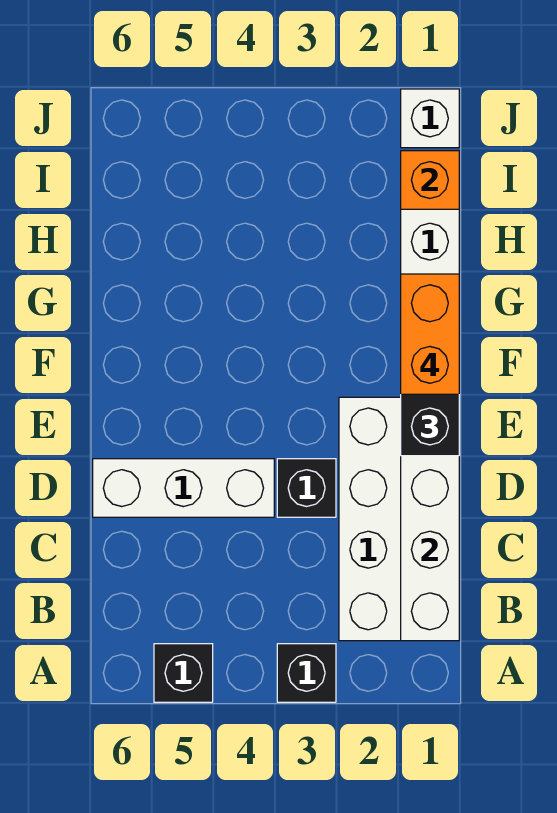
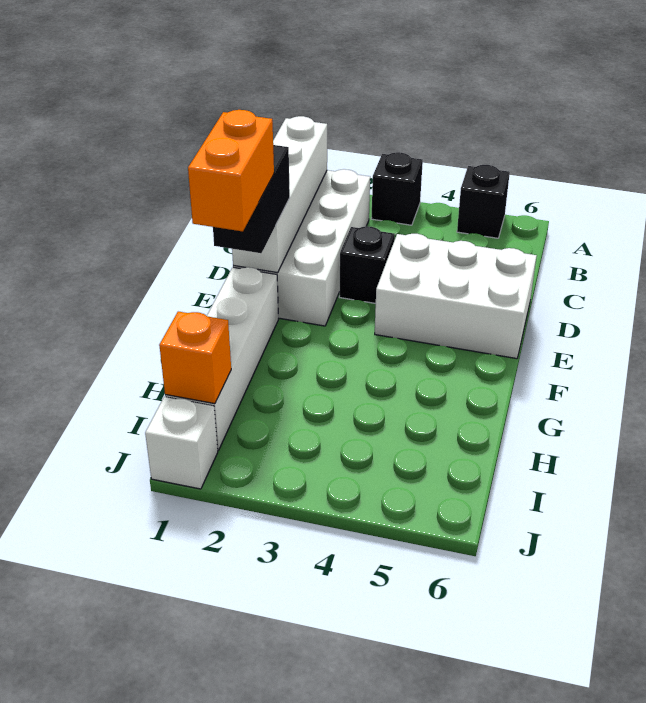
white brick D4:D6 level 1 -> white brick D4:E6 level 1

